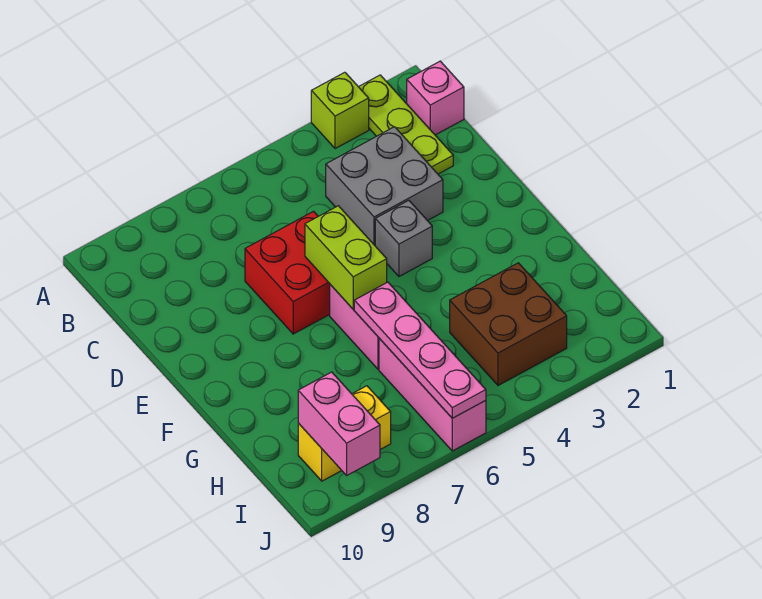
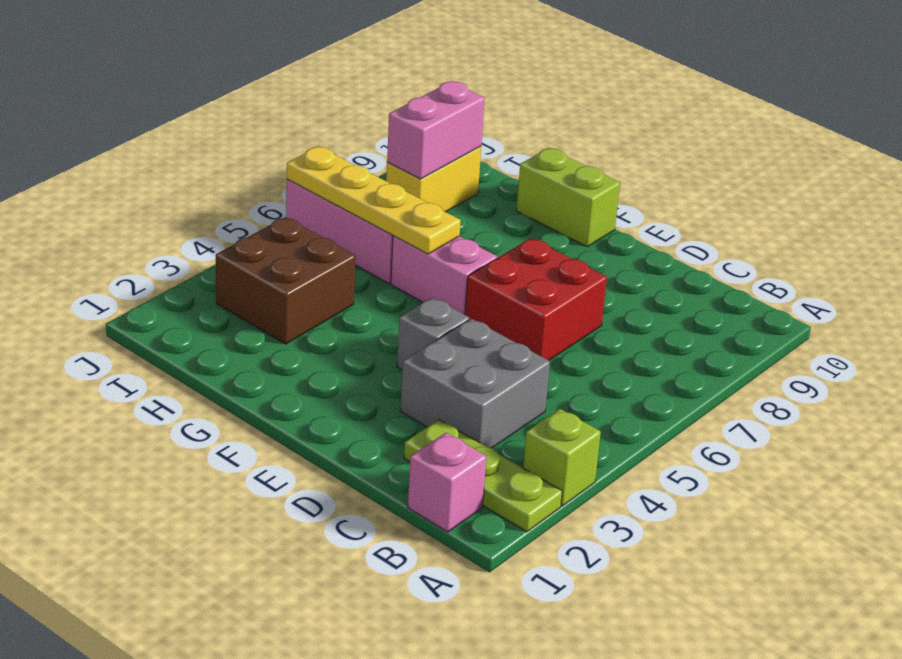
lime brick E6:F6 level 2 -> lime brick F10:G10 level 1
pink plate G6:J6 level 2 -> yellow plate G6:J6 level 2
pink brick I9:J9 level 2 -> pink brick I8:I9 level 2

